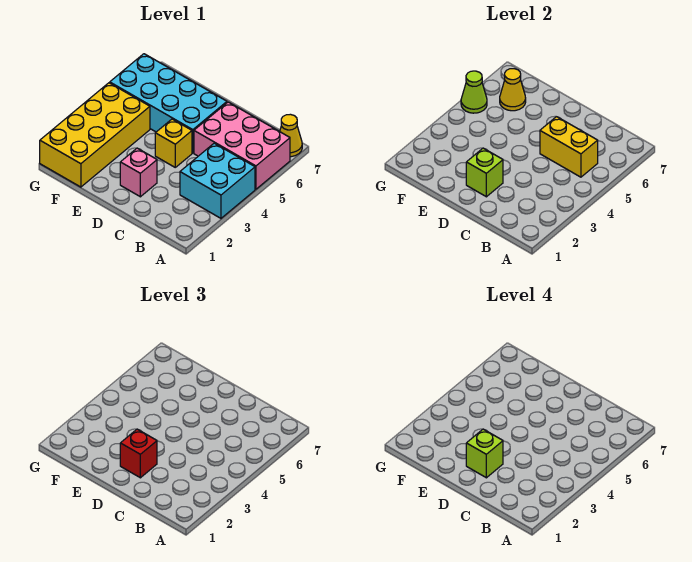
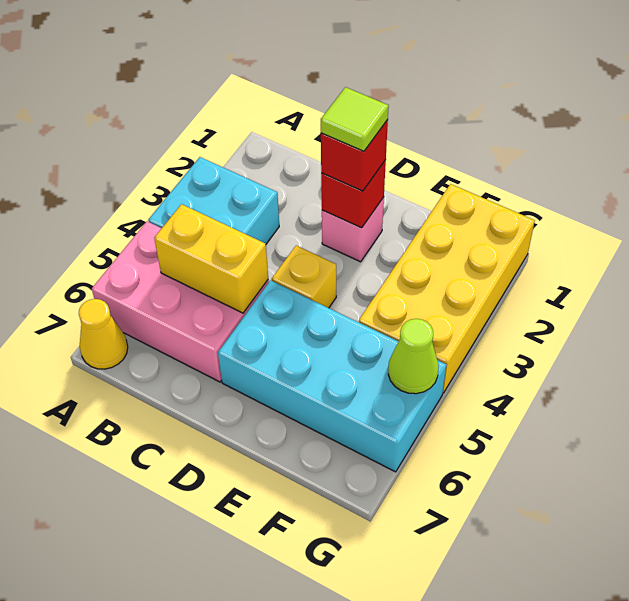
lime brick D2 level 2 -> red brick D2 level 2
lime brick D2 level 4 -> lime tile D2 level 4
yellow cone F6 level 2 -> none

